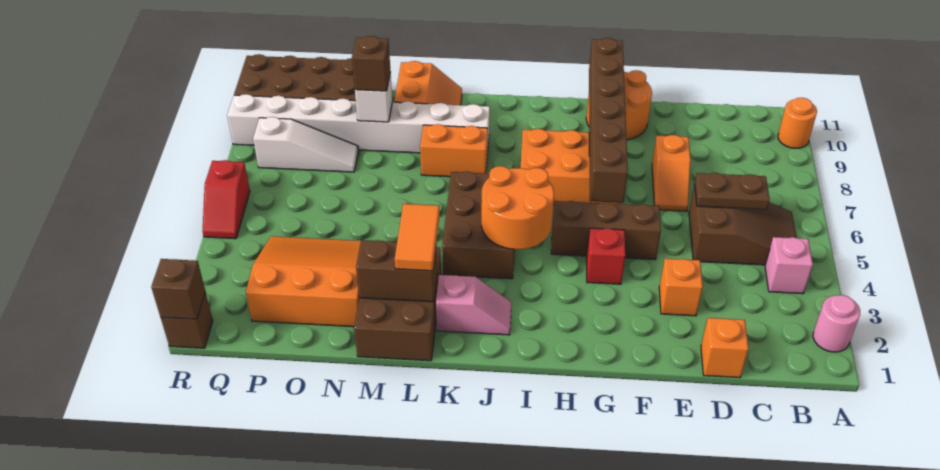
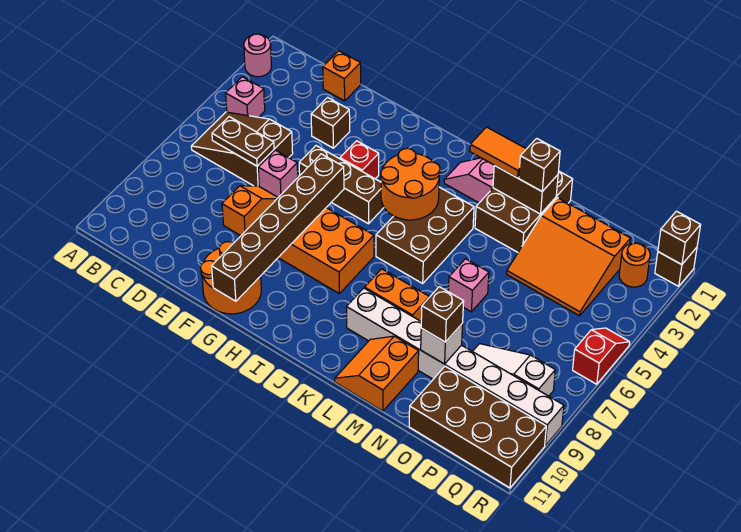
orange round brick A10 level 1 -> orange round brick Q2 level 1
orange brick E3 level 1 -> brown brick E3 level 1
none -> pink brick E6 level 1
orange tile L2:L3 level 3 -> orange tile K2:L2 level 3
none -> brown brick M2 level 3
none -> pink brick M6 level 1

